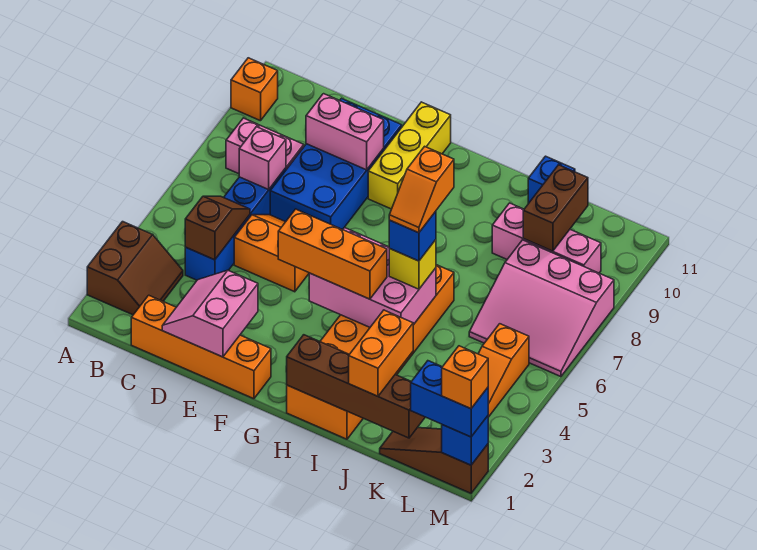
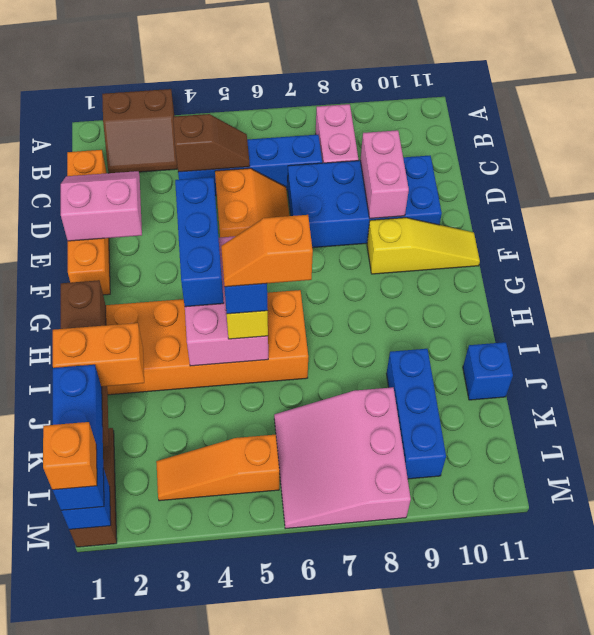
orange brick A10 level 1 -> none
pink brick C7 level 2 -> none
orange brick F4:H4 level 3 -> blue brick F4:H4 level 3
yellow brick F9:F11 level 1 -> yellow slope F9:F11 level 1 top 9
pink brick J9:L9 level 1 -> blue brick J9:L9 level 1
brown brick K9:K10 level 2 -> none
blue brick L1:M1 level 3 -> blue brick K1:M1 level 3

